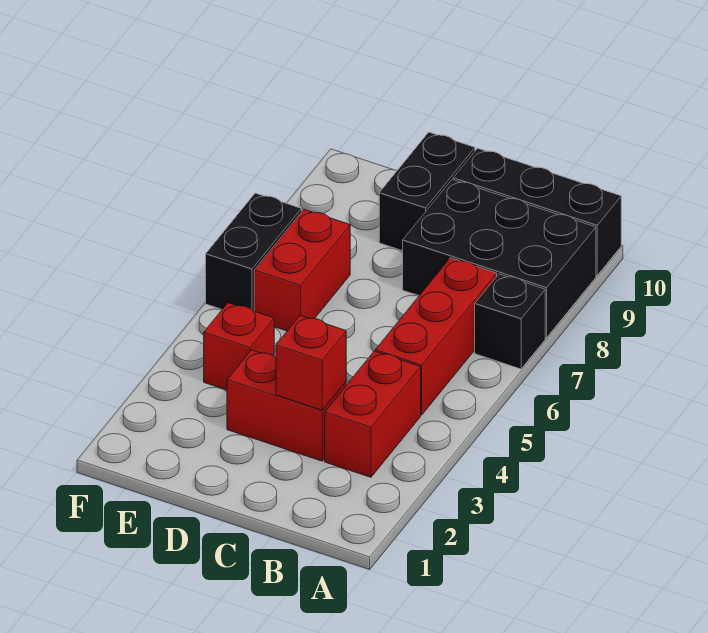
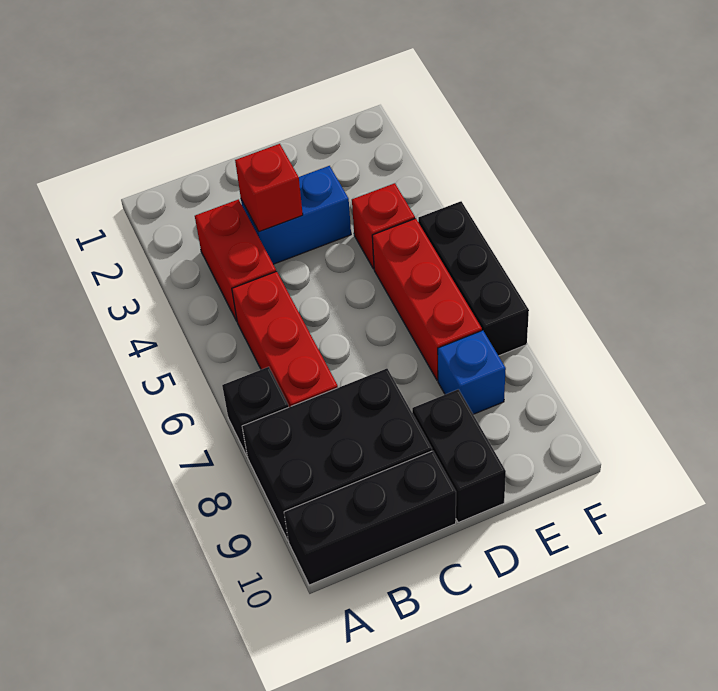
red brick C3:D3 level 1 -> blue brick C3:D3 level 1
red brick E6:E7 level 1 -> red brick E5:E7 level 1
none -> blue brick E8 level 1
black brick F6:F7 level 1 -> black brick F5:F7 level 1

